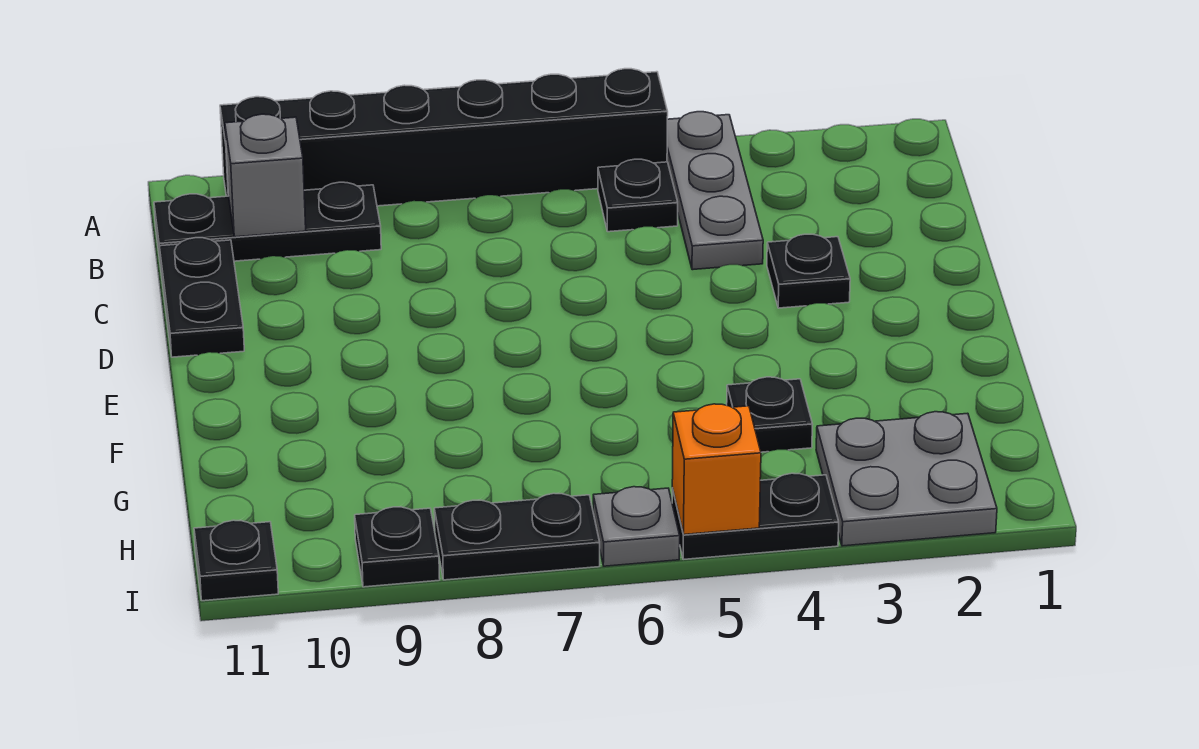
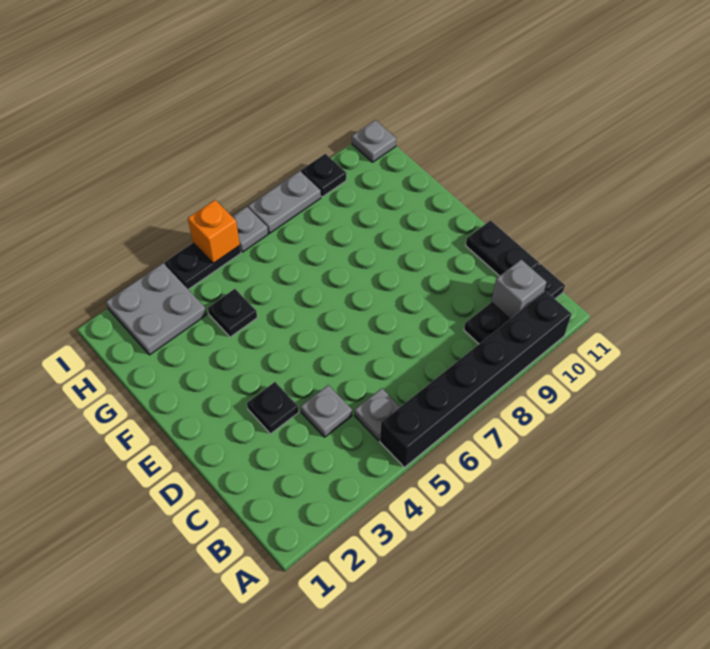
grey plate A4:C4 level 1 -> grey plate C4 level 1
black plate B5 level 1 -> grey plate B5 level 1
black plate I7:I8 level 1 -> grey plate I7:I8 level 1
black plate I11 level 1 -> grey plate I11 level 1

